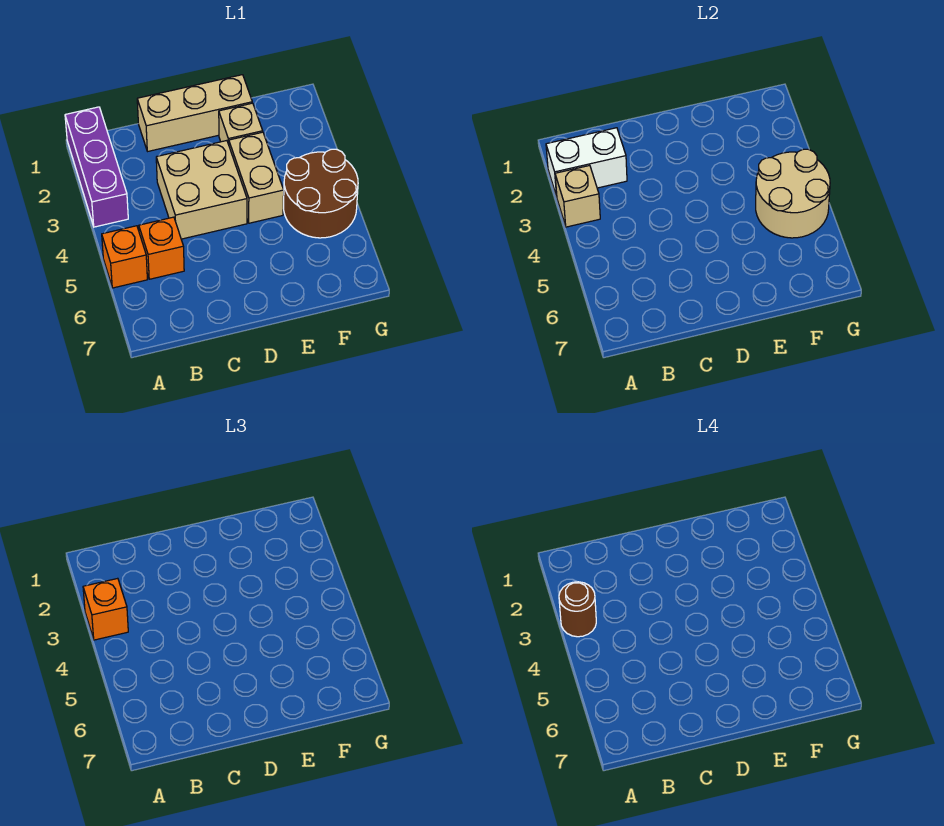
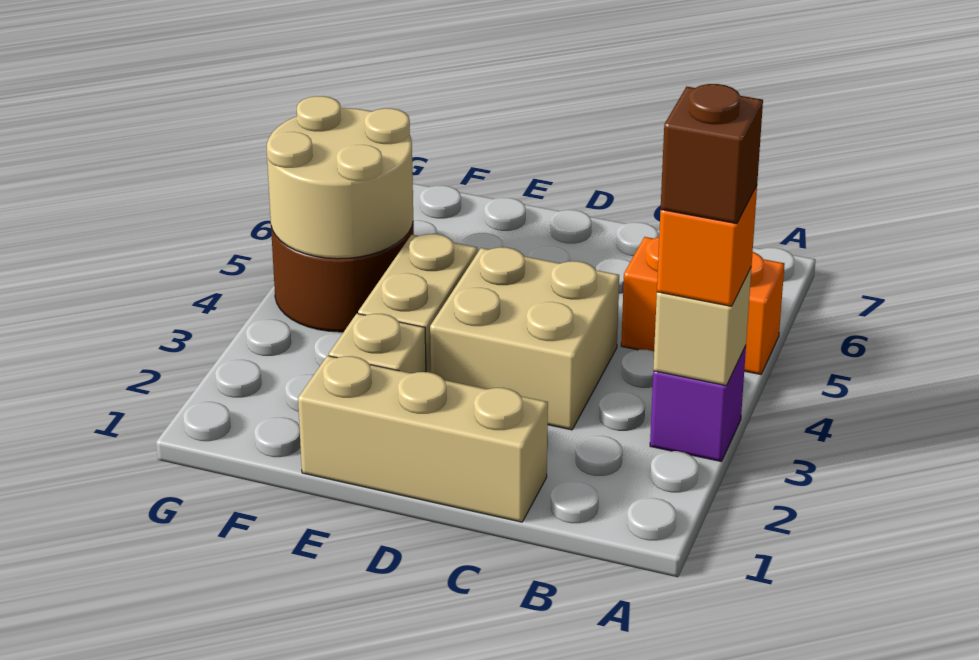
purple brick A1:A3 level 1 -> purple brick A3 level 1
white brick A2:B2 level 2 -> none
brown round brick A3 level 4 -> brown brick A3 level 4

